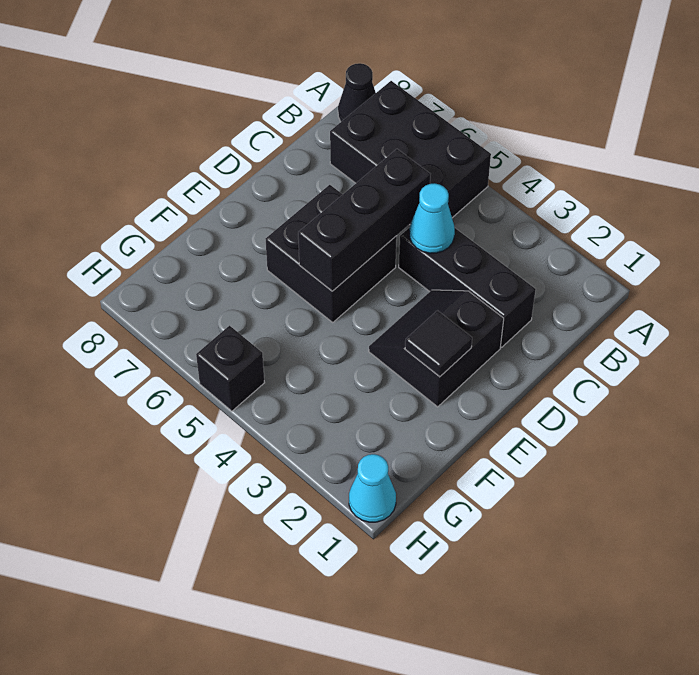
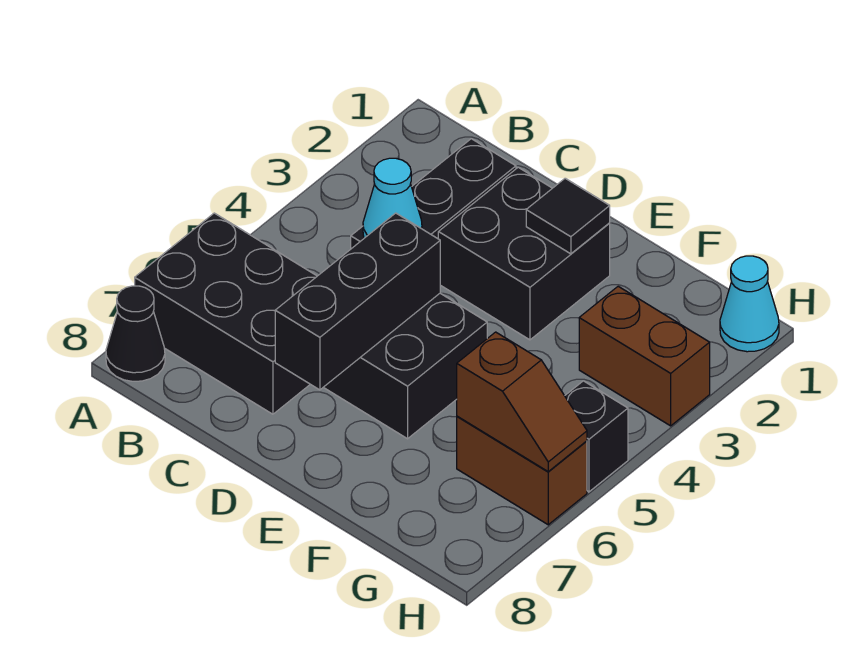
black brick A5:B7 level 1 -> black brick A6:C7 level 1
black brick C5:E5 level 2 -> black brick D5:D7 level 2
black slope D2:E3 level 1 top 2 -> black brick D2:E3 level 1
none -> brown brick G3:H3 level 1
none -> brown brick G6:H6 level 1
none -> brown slope G6:H6 level 2 top G

